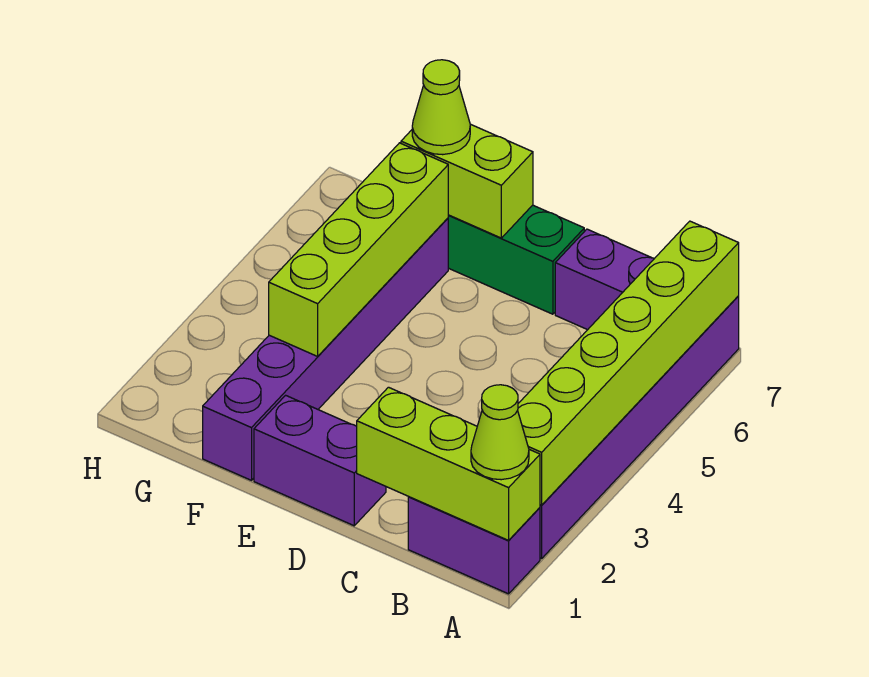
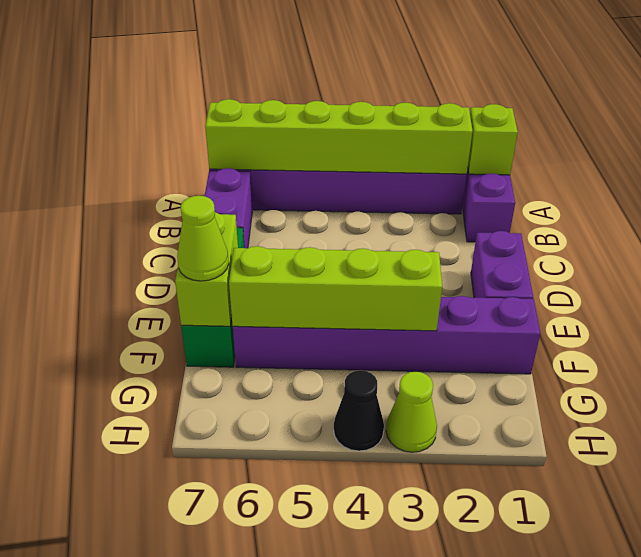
lime brick A1:C1 level 2 -> lime brick A1 level 2
lime cone A1 level 3 -> lime cone H3 level 1
none -> black cone H4 level 1

